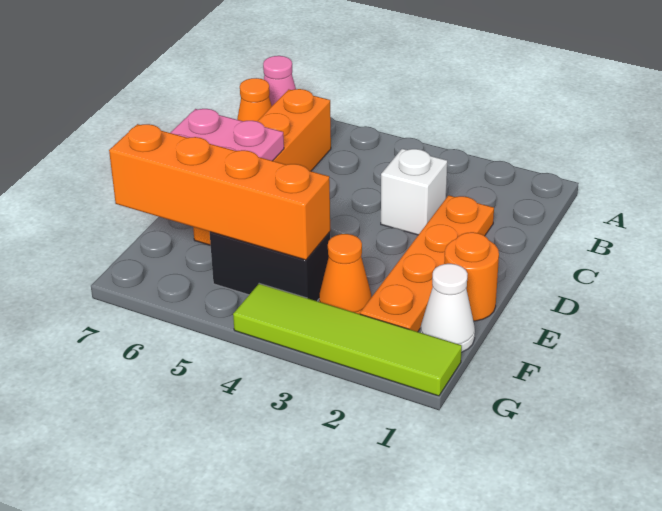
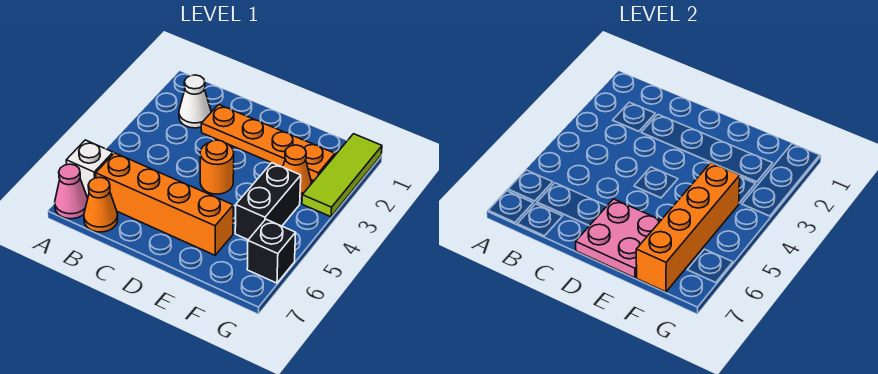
white brick C3 level 1 -> white brick A6 level 1
orange round brick E1 level 1 -> orange round brick D4 level 1
white cone F1 level 1 -> white cone B2 level 1
lime tile G1:G4 level 1 -> lime tile G1:G3 level 1
none -> black brick G6 level 1

